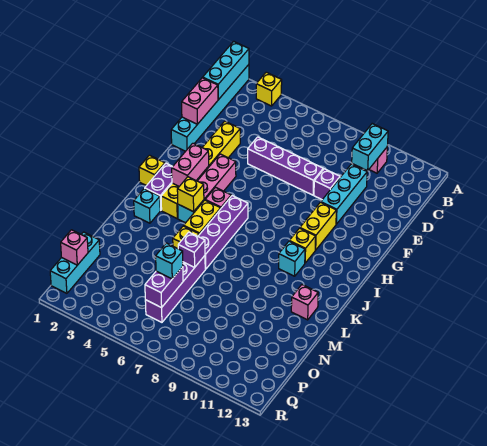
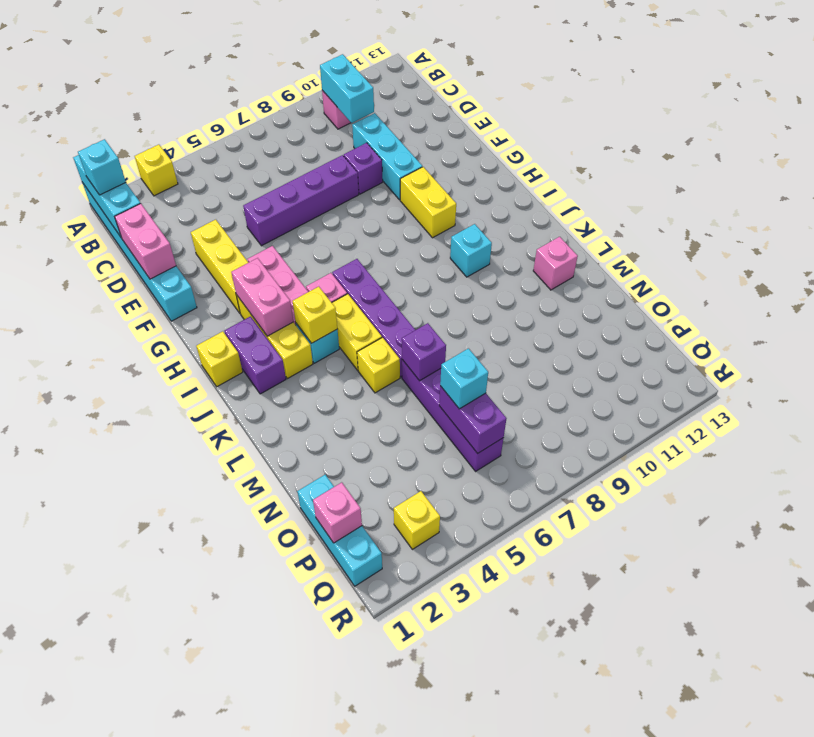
yellow brick I10 level 1 -> yellow brick Q3 level 1
cyan brick K2 level 1 -> cyan brick B1 level 3

